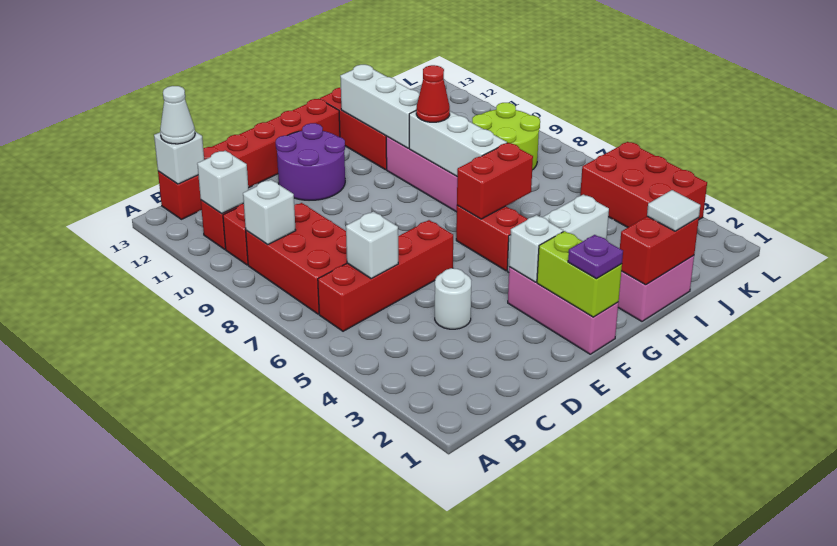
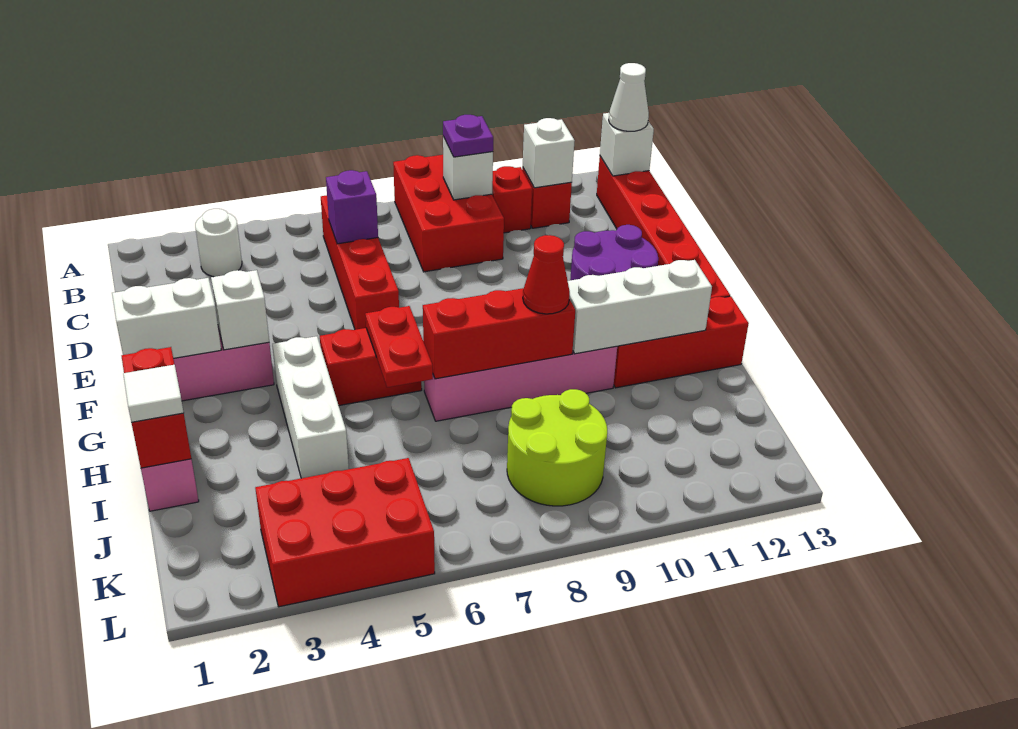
red brick B7:C9 level 1 -> red brick A8:C9 level 1
white brick C6 level 2 -> purple brick C6 level 2
white round brick D4 level 1 -> white round brick B3 level 1
lime brick F1:F2 level 2 -> white brick F1:F2 level 2
purple plate F1 level 3 -> purple plate B9 level 3
red brick G6:H6 level 2 -> red plate G6:H6 level 2
white brick H7:H9 level 2 -> red brick H7:H9 level 2

